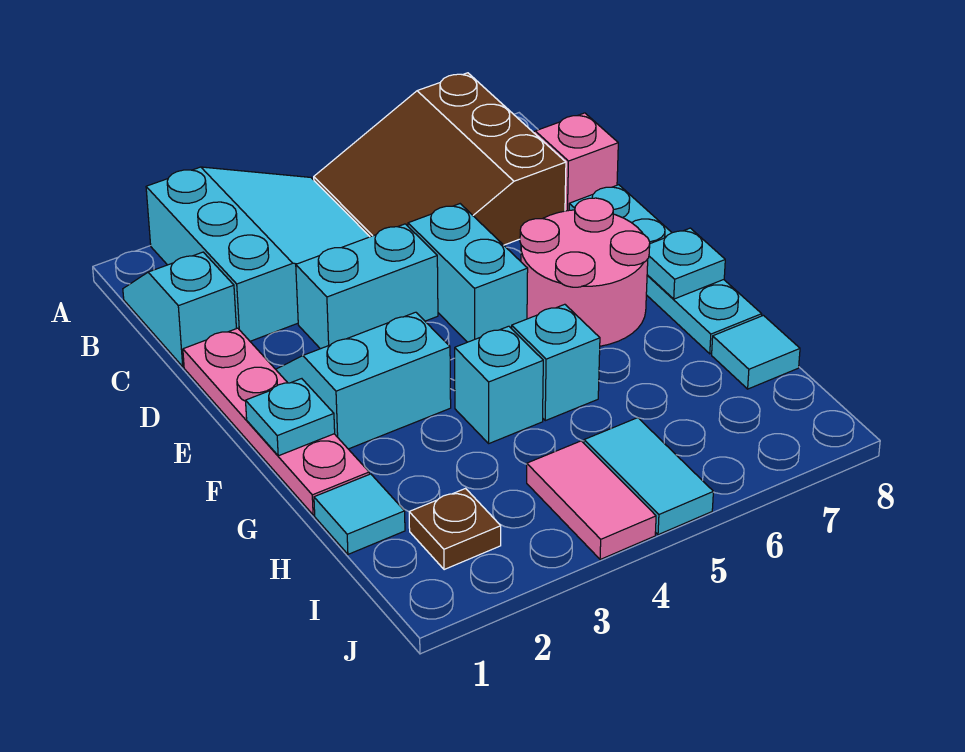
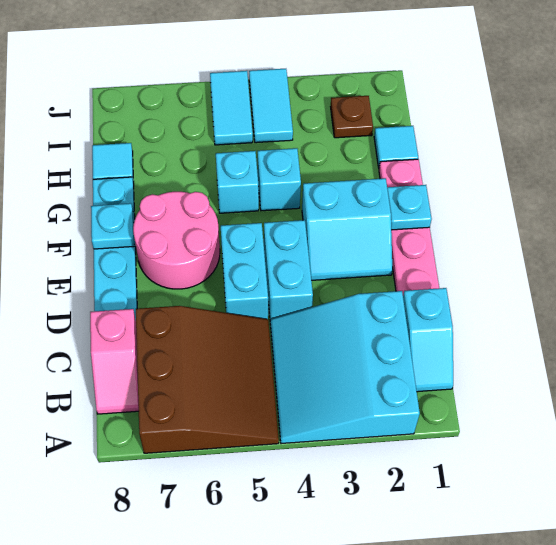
cyan brick D3:D4 level 1 -> cyan brick D4:E4 level 1
pink tile I4:J4 level 1 -> cyan tile I4:J4 level 1

